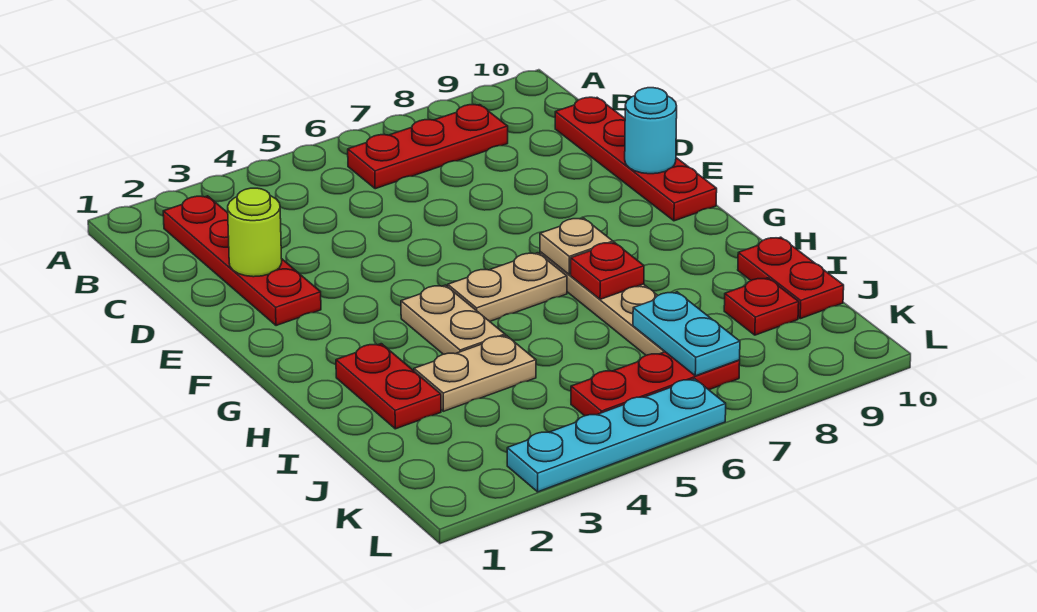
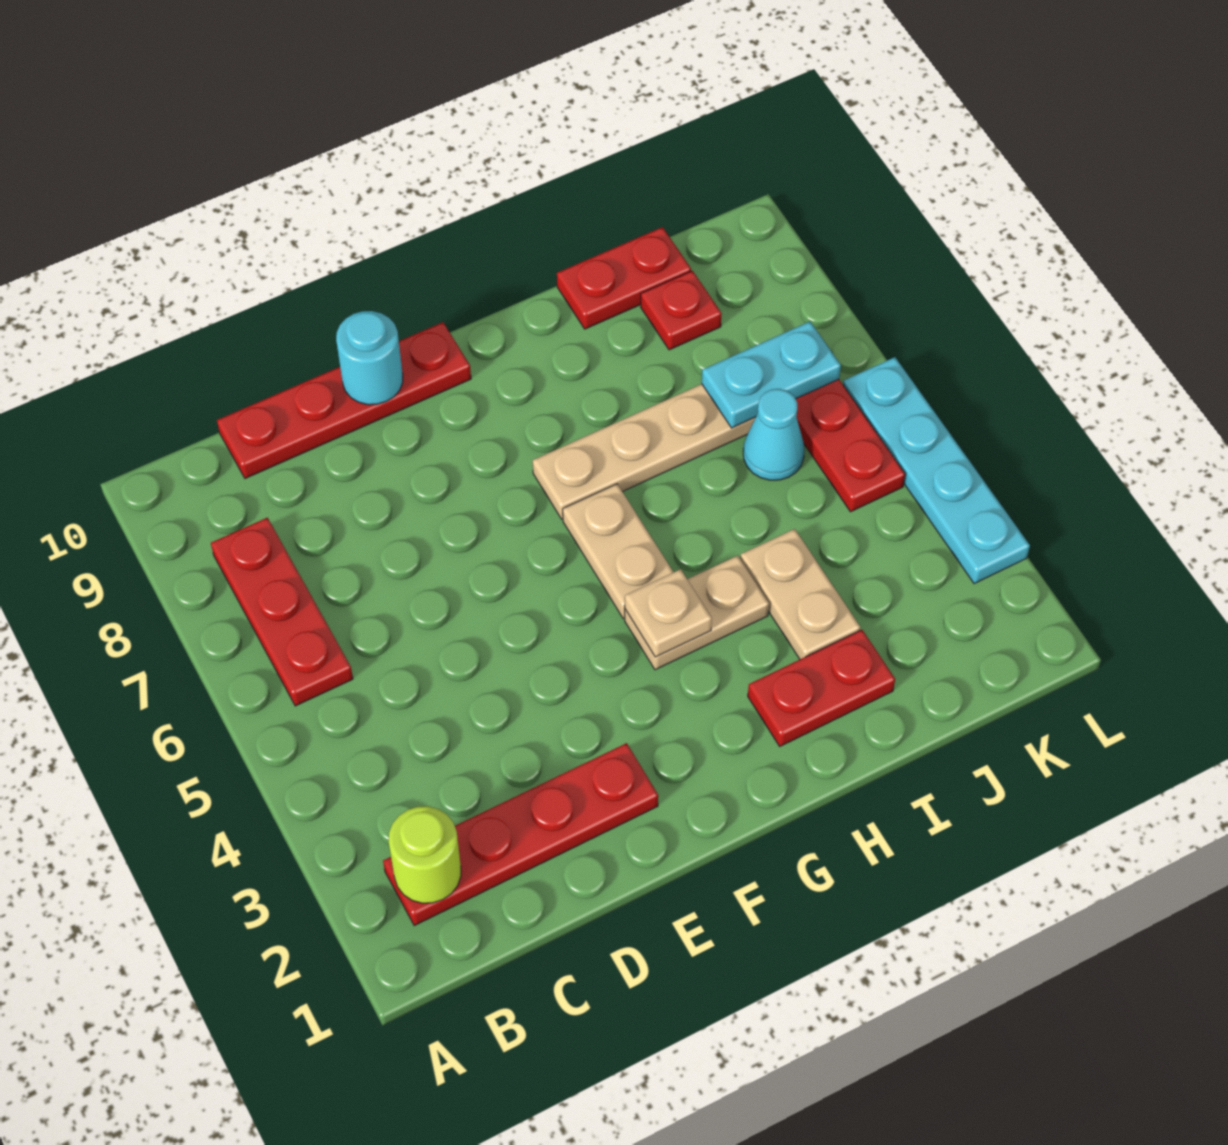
lime round brick D2 level 2 -> lime round brick B2 level 2
tan plate G7 level 2 -> tan plate G4 level 2
red plate H7 level 2 -> none
none -> cyan cone J6 level 1

